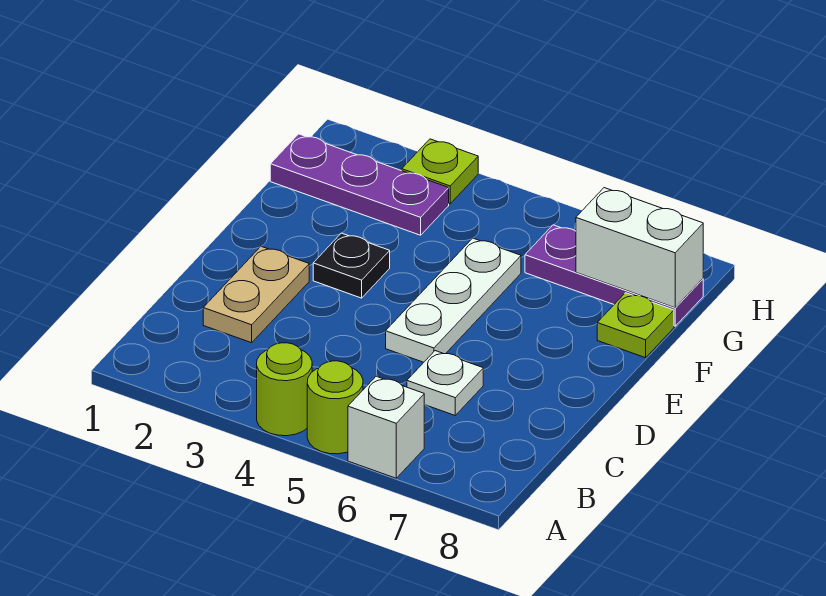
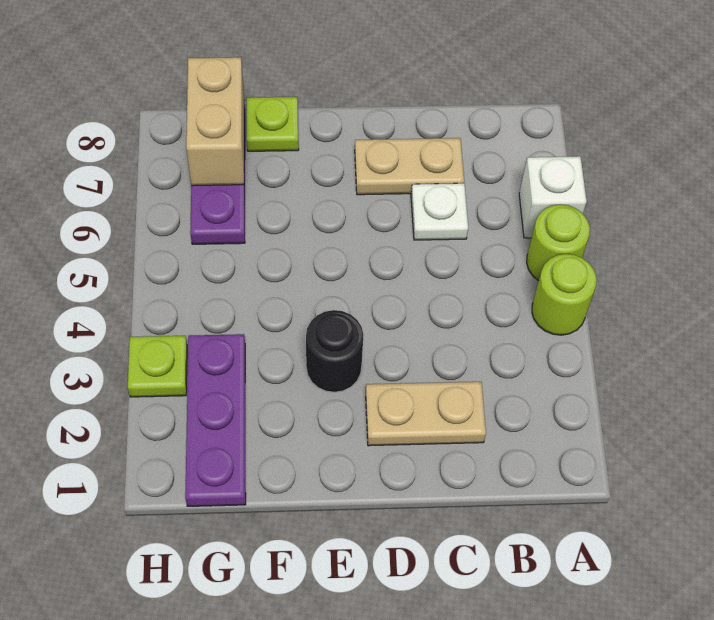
none -> tan plate C7:D7 level 1
white plate D5:F5 level 1 -> none
black plate E3 level 1 -> black round brick E3 level 1
white brick G7:G8 level 2 -> tan brick G7:G8 level 2

